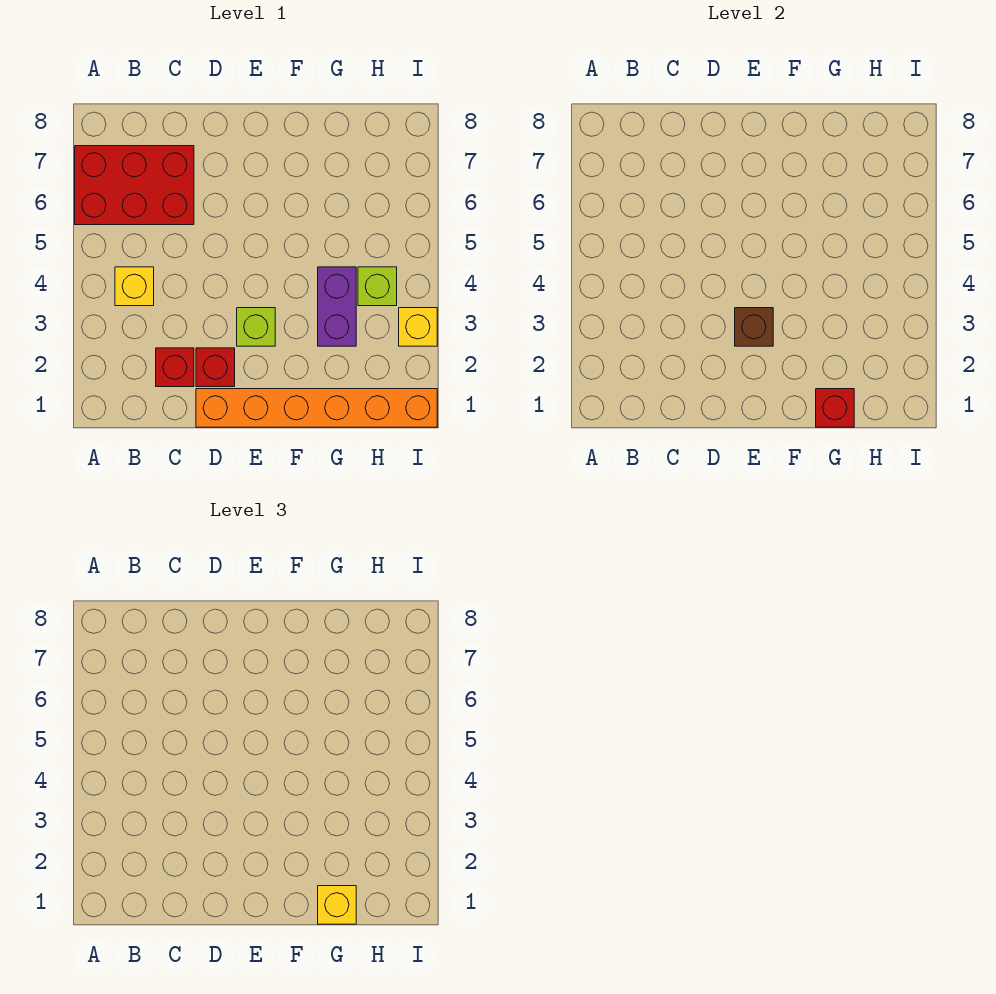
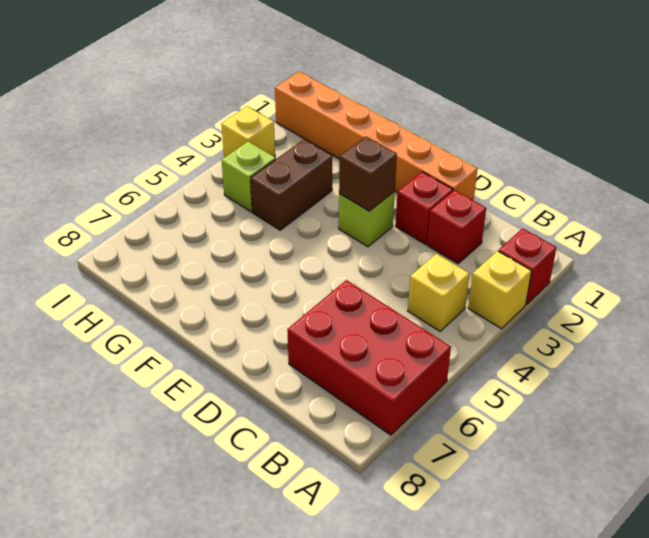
red brick G1 level 2 -> red brick A2 level 1
yellow brick G1 level 3 -> yellow brick A3 level 1
purple brick G3:G4 level 1 -> brown brick G3:G4 level 1

